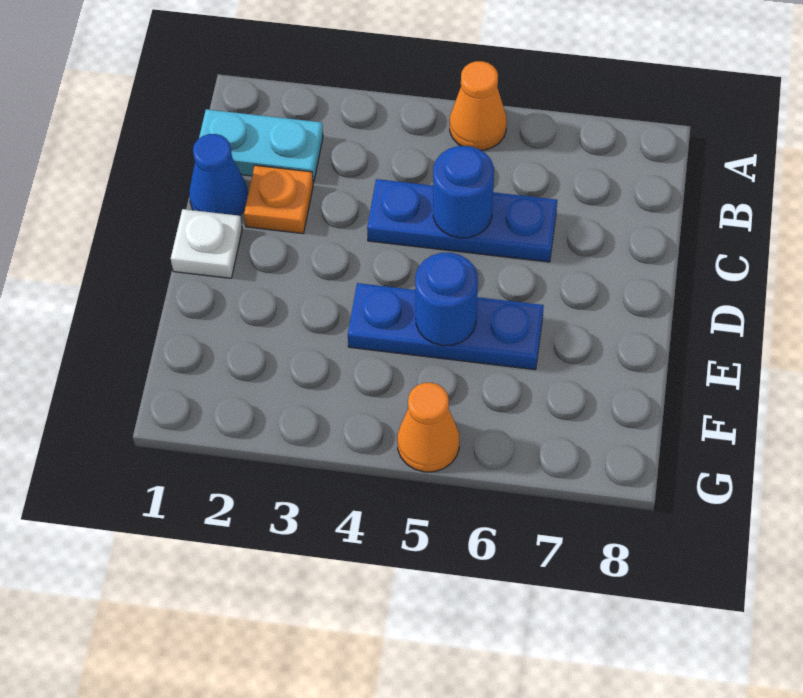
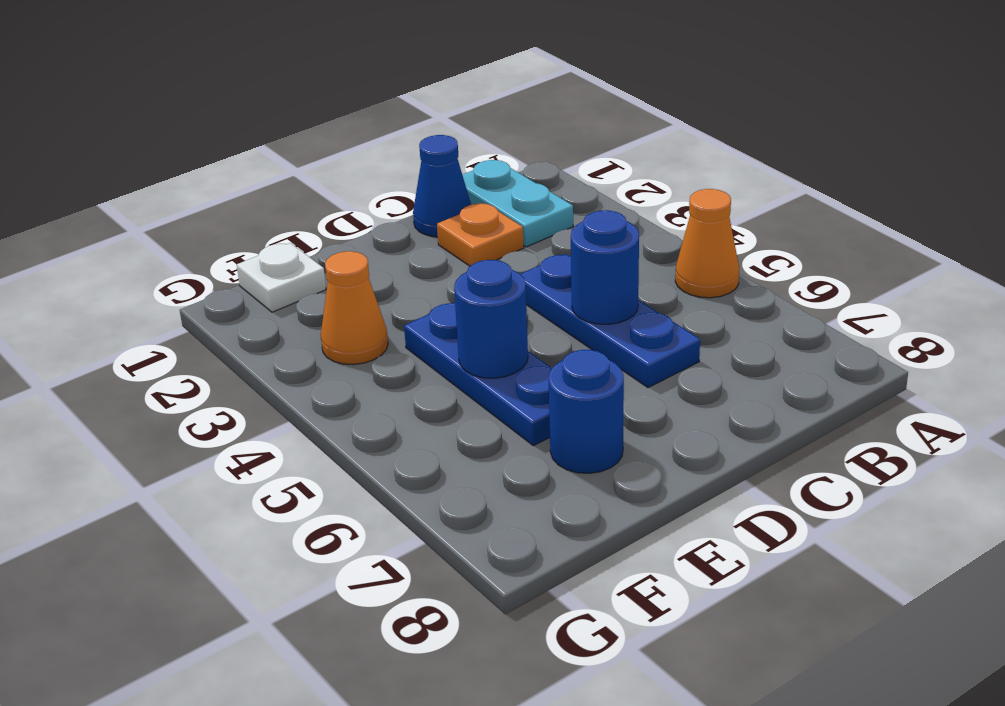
white plate D1 level 1 -> white plate F1 level 1
none -> blue round brick E7 level 1
orange cone G5 level 1 -> orange cone F3 level 1

